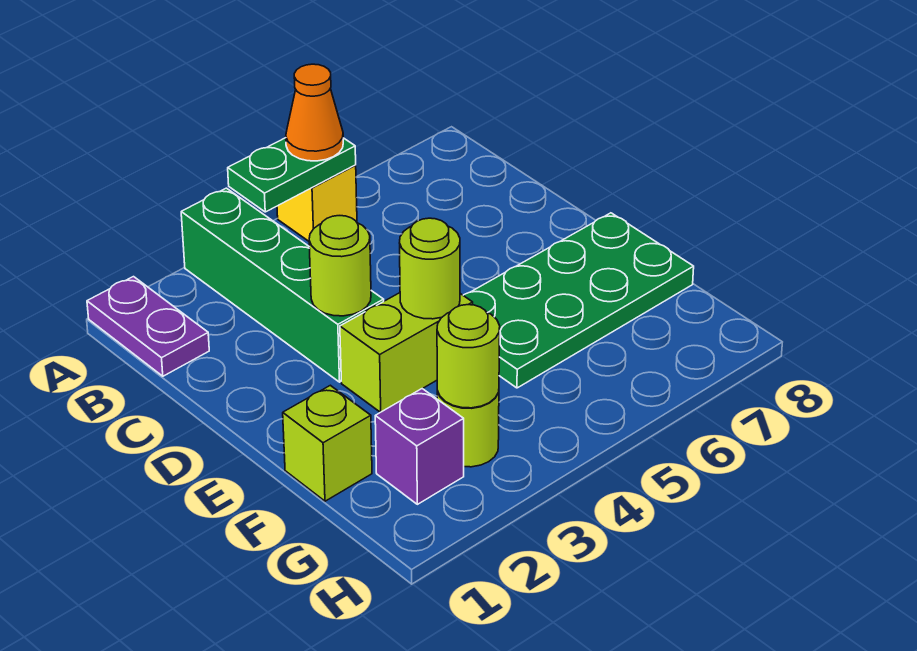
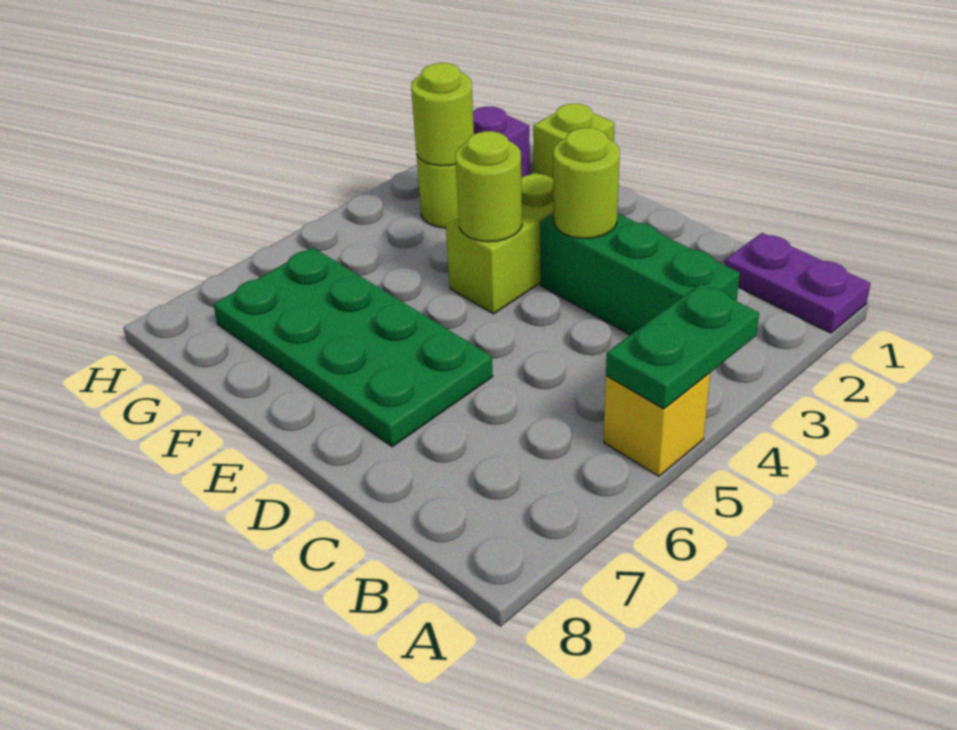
green brick A3:D3 level 1 -> green brick B3:D3 level 1
orange cone A5 level 3 -> none
green plate E5:F8 level 1 -> green plate D6:G7 level 1

